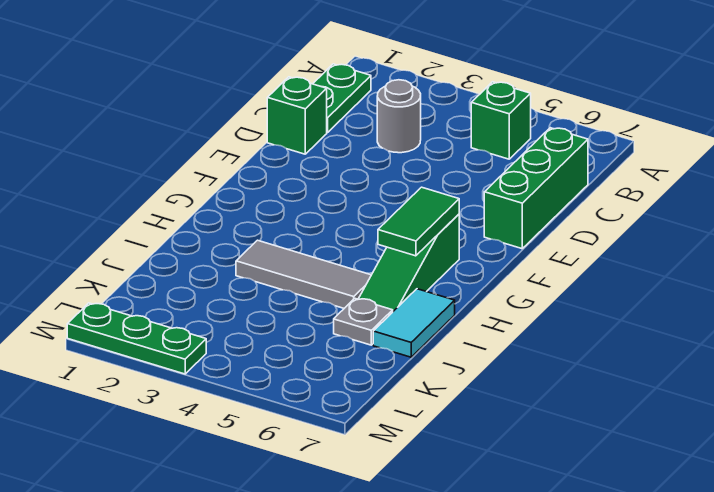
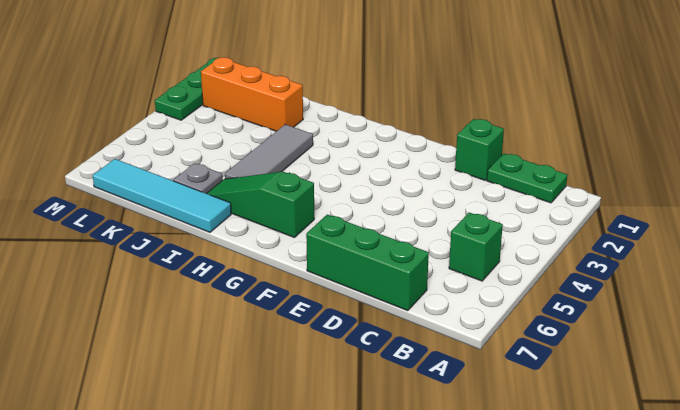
grey round brick C3 level 1 -> none
green tile G6:H6 level 2 -> none
cyan tile I7:J7 level 1 -> cyan tile I7:L7 level 1
none -> orange brick J2:L2 level 1

